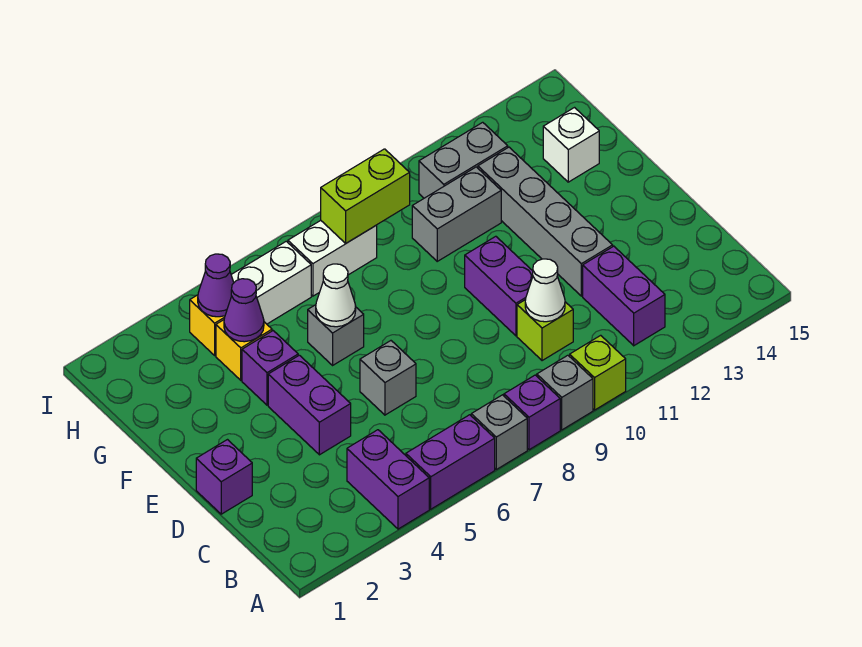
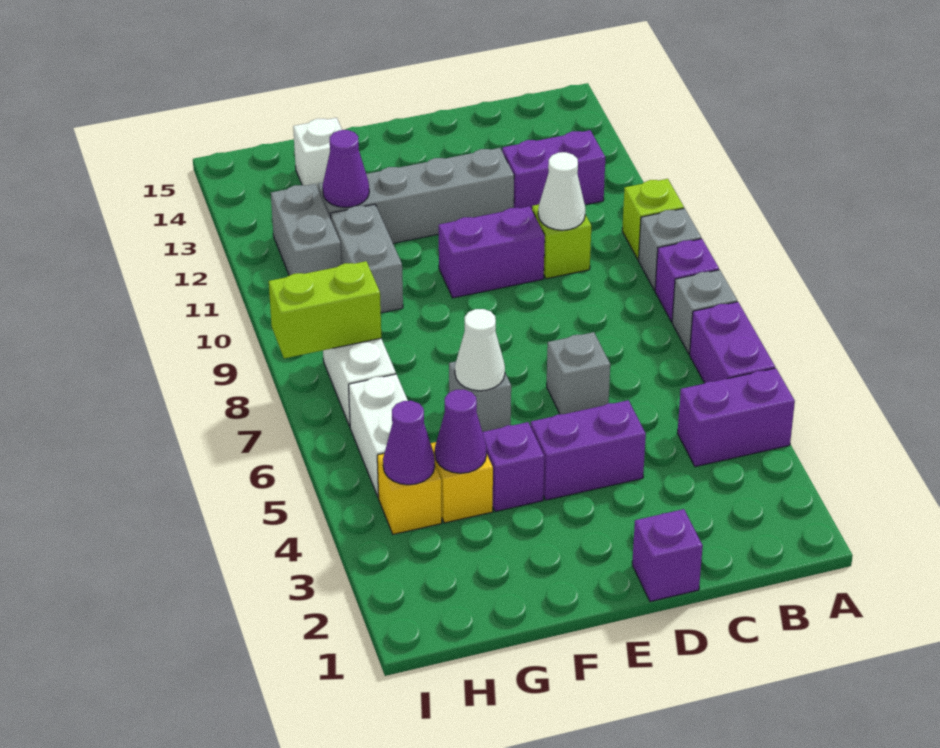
none -> purple cone G12 level 2
lime brick H8:H9 level 2 -> lime brick H8:I8 level 2

